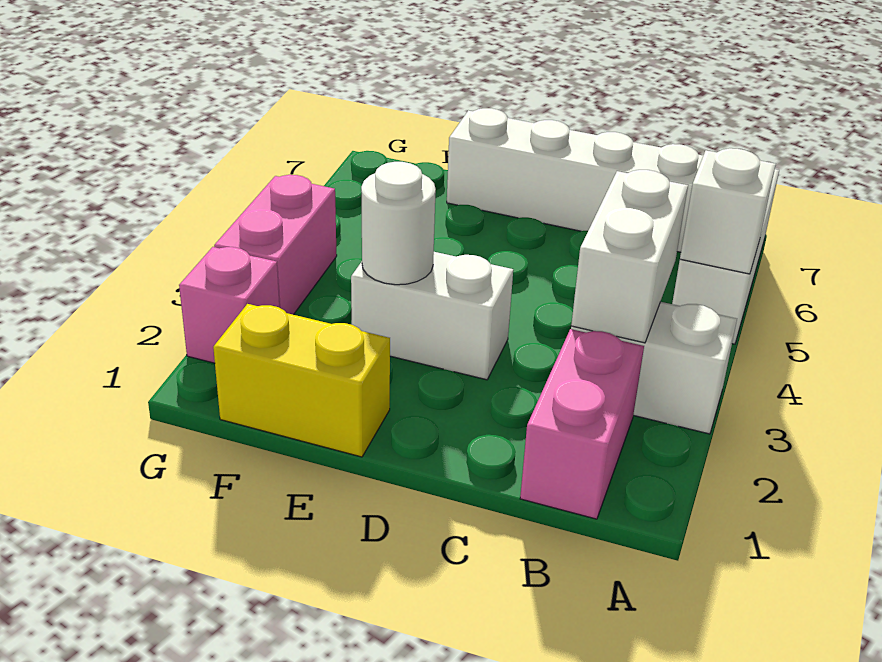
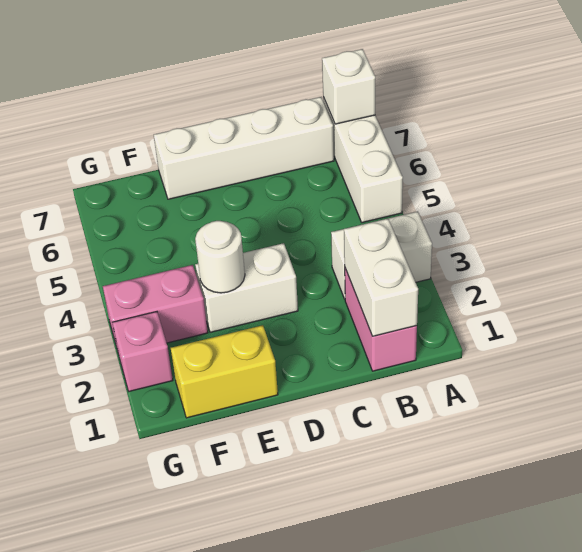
white brick A5 level 2 -> white brick A7 level 2
white brick B3:B4 level 2 -> white brick B1:B2 level 2
pink brick G3:G4 level 1 -> pink brick F3:G3 level 1

